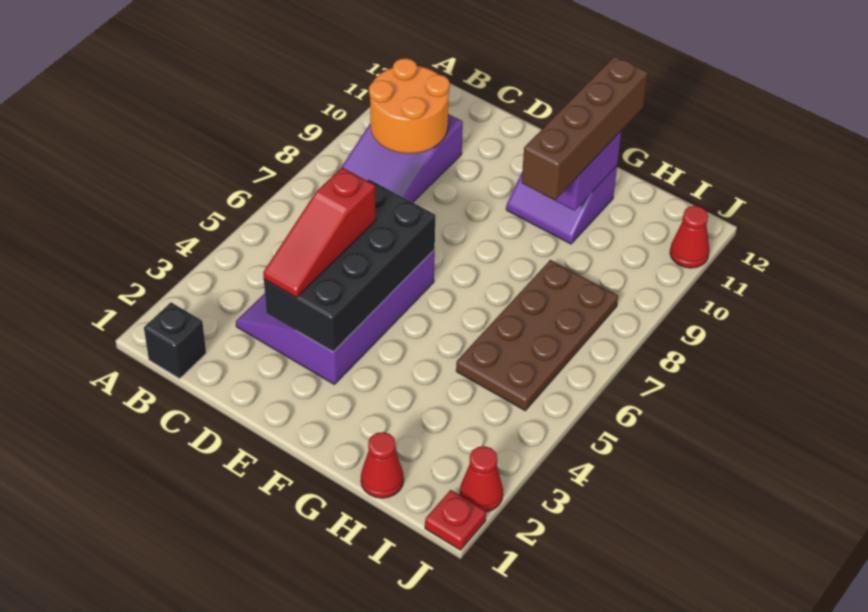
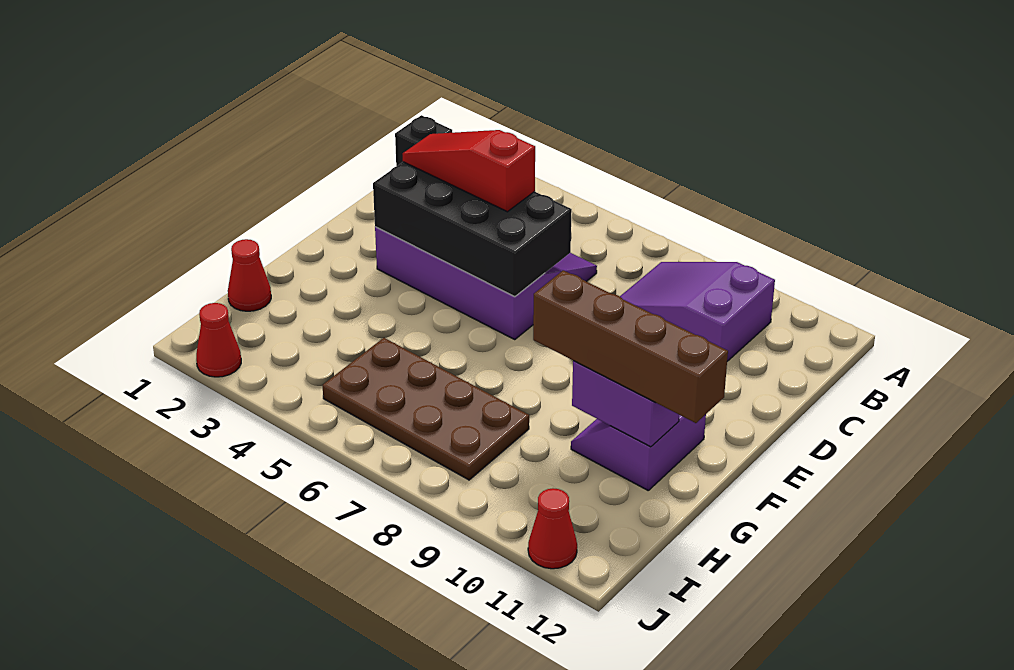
orange round brick B9:C10 level 2 -> none
red plate J1 level 1 -> none

